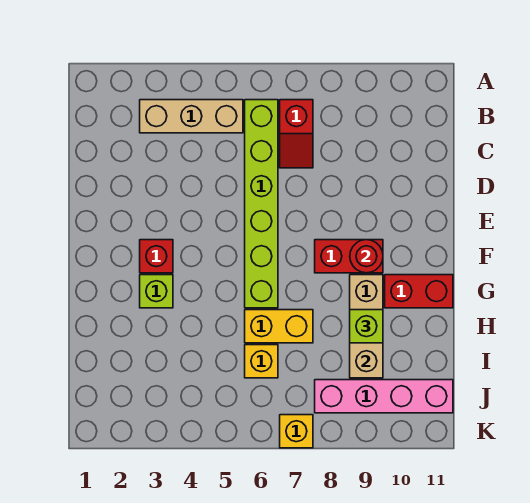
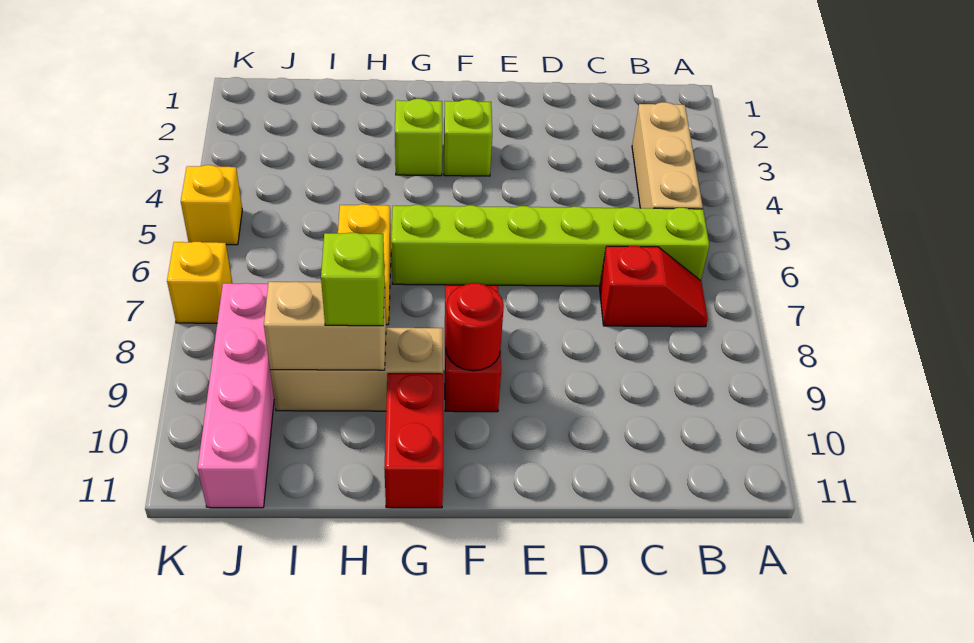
red slope B7:C7 level 1 top B -> red slope B7:C7 level 1 top C
red brick F3 level 1 -> lime brick F3 level 1
yellow brick I6 level 1 -> yellow brick K5 level 1

